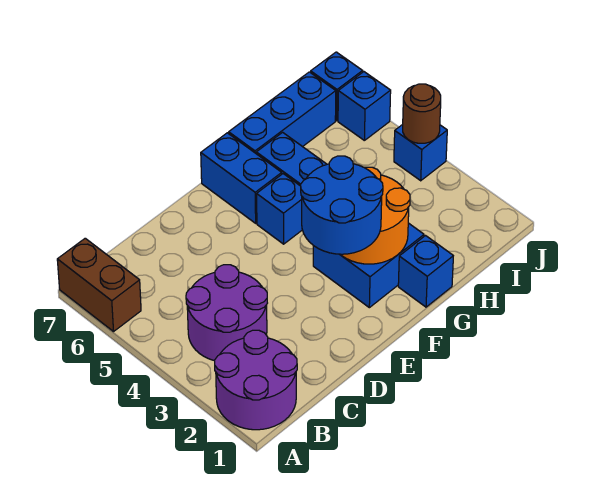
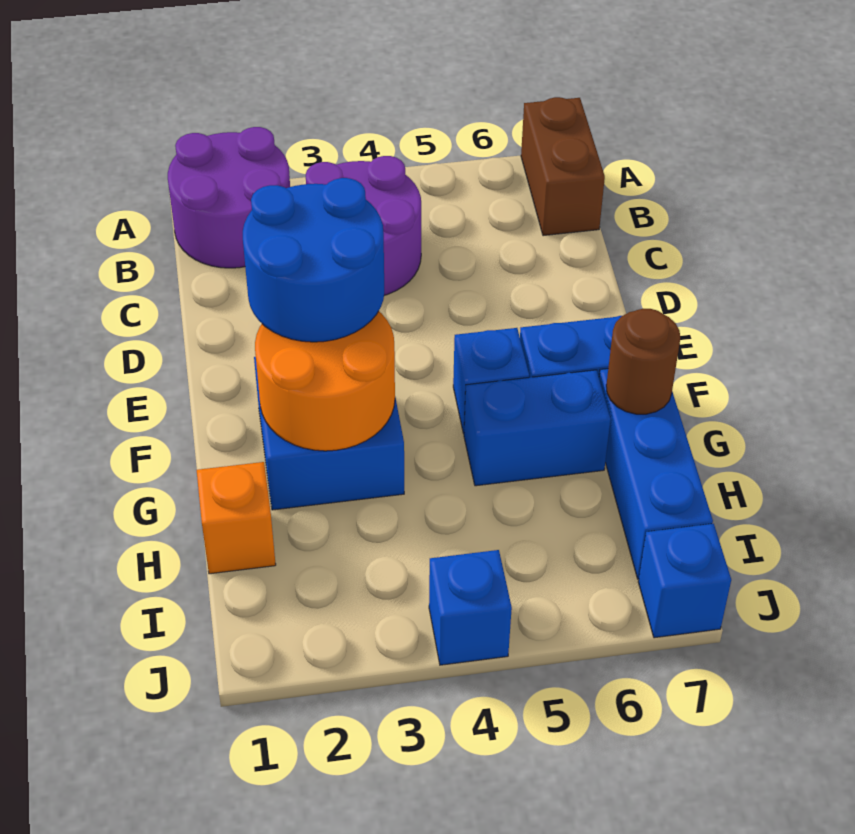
brown brick A6:A7 level 1 -> brown brick A7:B7 level 1
blue brick G1 level 1 -> none
none -> orange brick H1 level 1
brown round brick J4 level 2 -> brown round brick G7 level 2
blue brick J6 level 1 -> none

